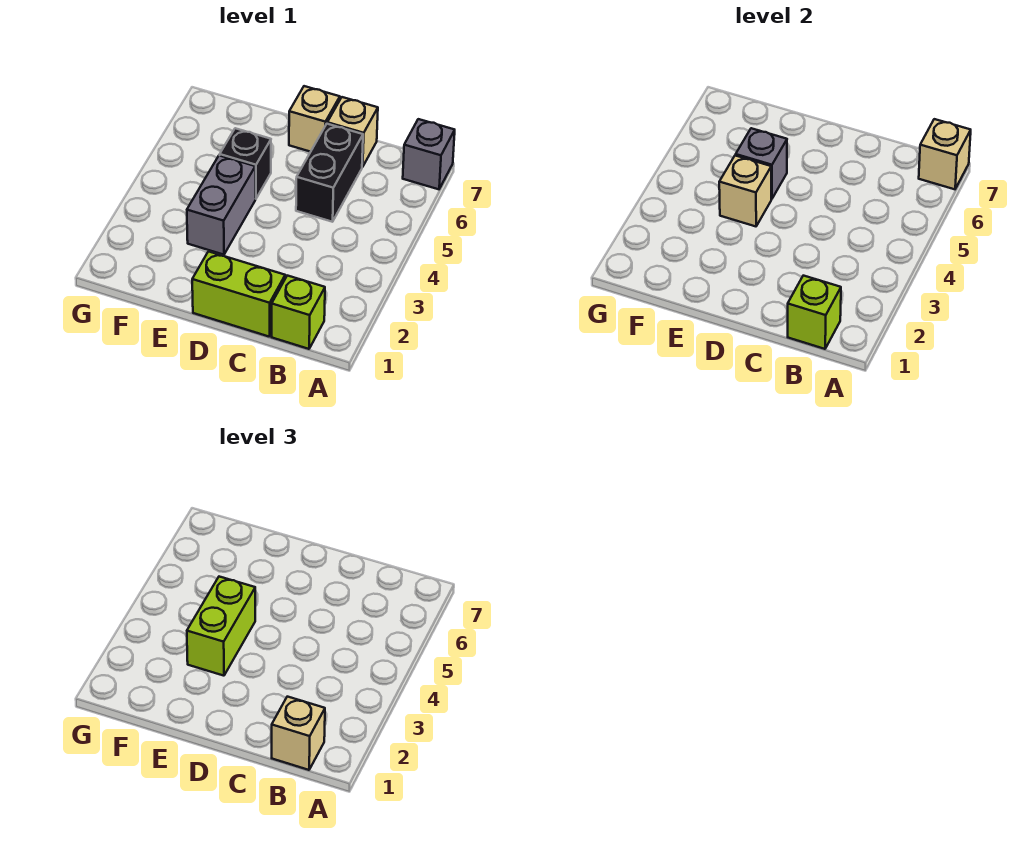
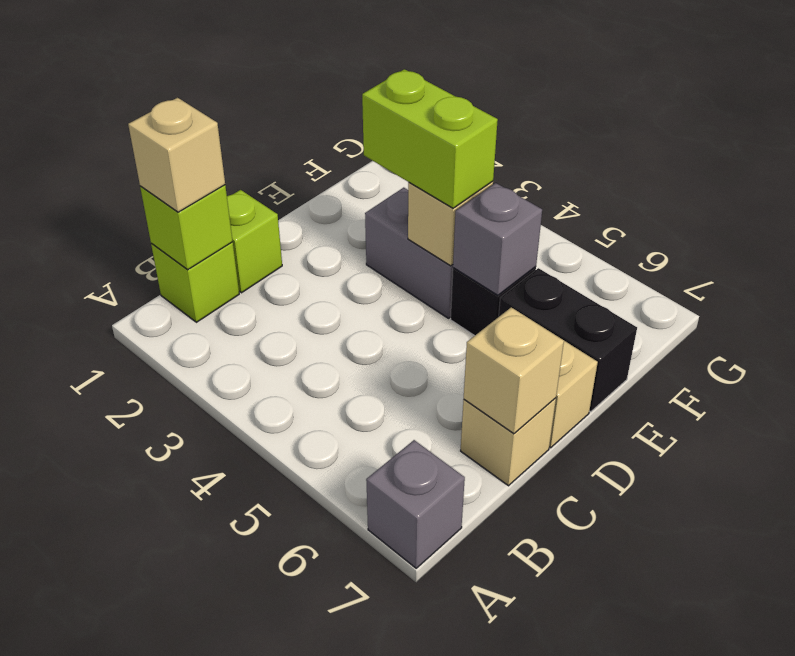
tan brick A7 level 2 -> tan brick C7 level 2
lime brick C1:D1 level 1 -> lime brick C1 level 1
black brick C5:C6 level 1 -> black brick E6:E7 level 1

